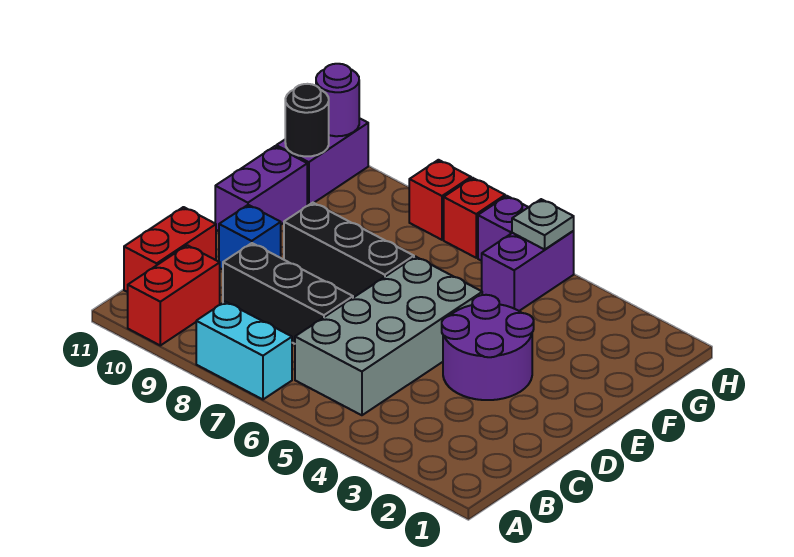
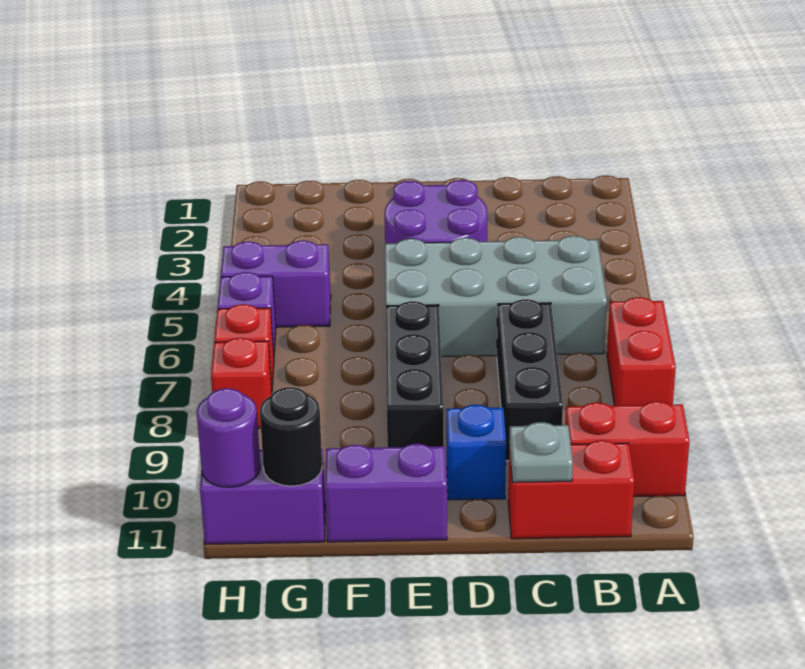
cyan brick A7:A8 level 1 -> red brick A7:A8 level 1
grey plate H5 level 2 -> grey plate C11 level 2

